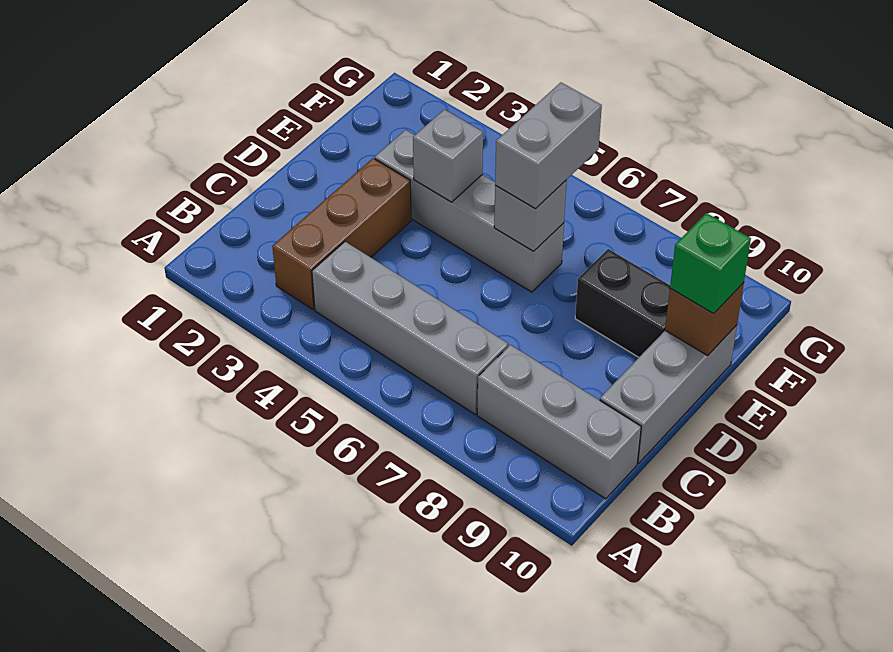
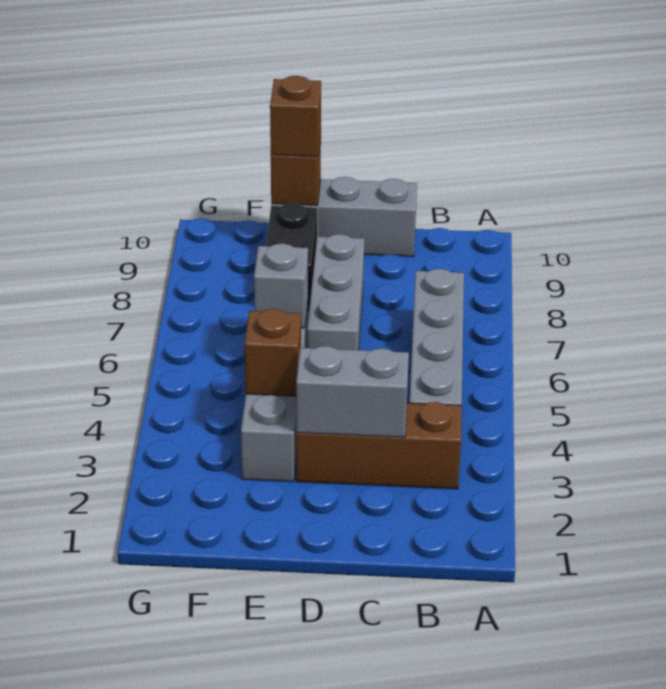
grey brick B8:B10 level 1 -> grey brick D6:D8 level 1
grey brick E4 level 2 -> brown brick E4 level 2
grey brick E6:F6 level 3 -> grey brick C3:D3 level 2
green brick E10 level 3 -> brown brick E10 level 3

